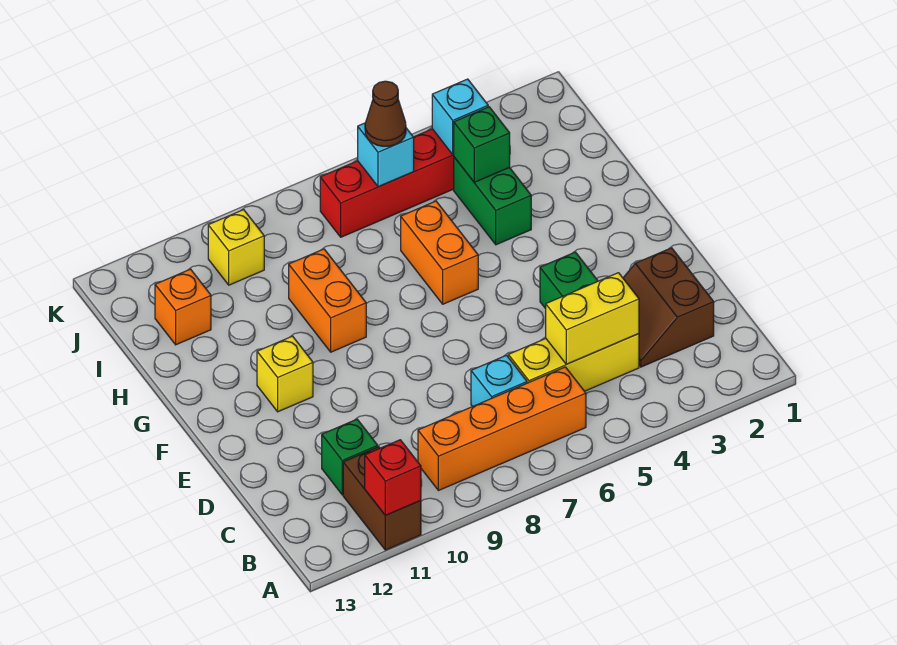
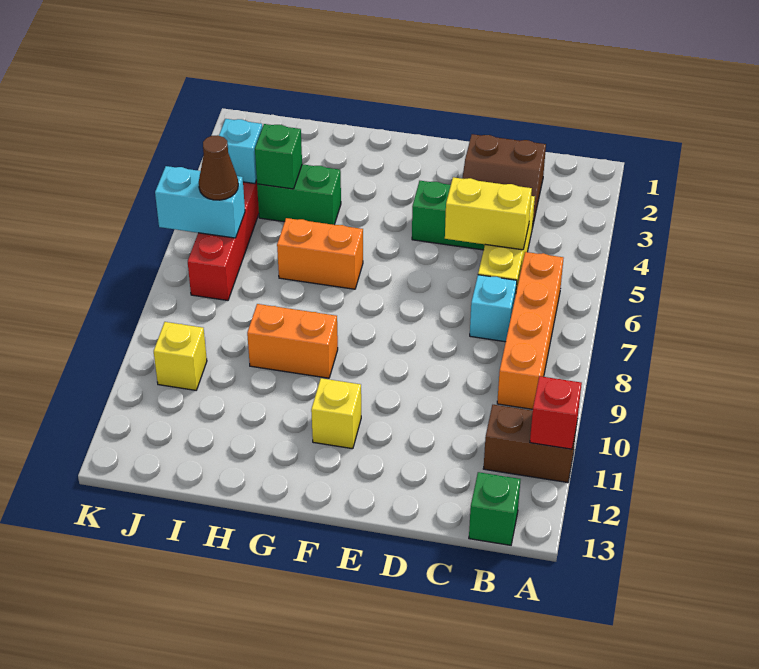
yellow brick C4:C5 level 2 -> yellow brick C5:D5 level 2
green brick C11 level 1 -> green brick B13 level 1
orange brick I12 level 1 -> none
cyan brick J6 level 2 -> cyan brick J6:K6 level 2

